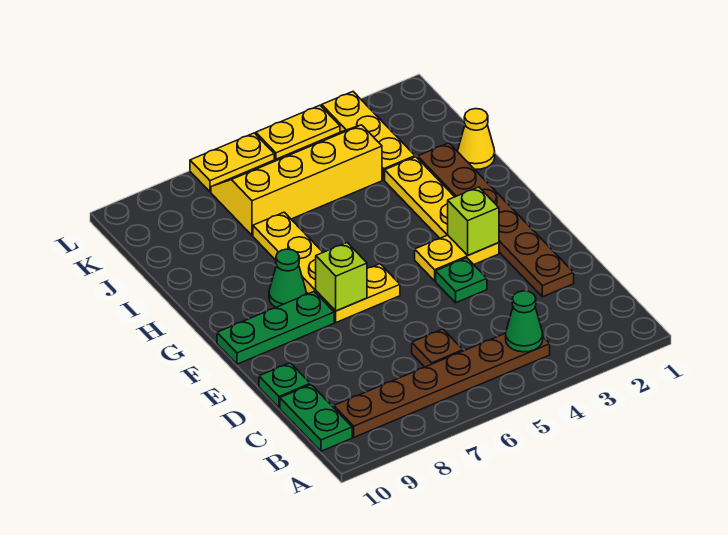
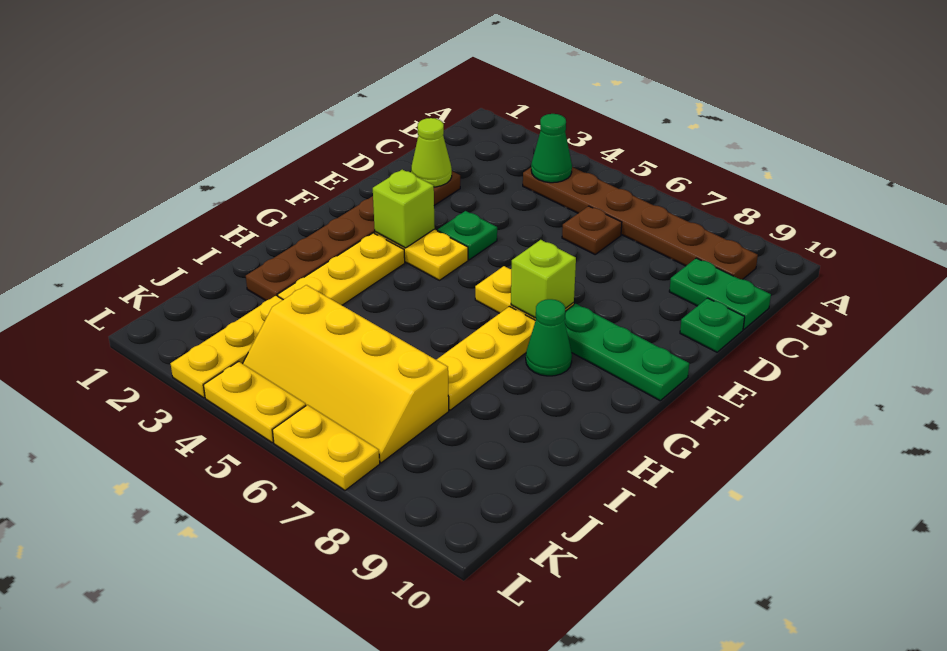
green plate B10:C10 level 1 -> green plate C9:C10 level 1
none -> lime cone D2 level 2
yellow cone I1 level 1 -> none

